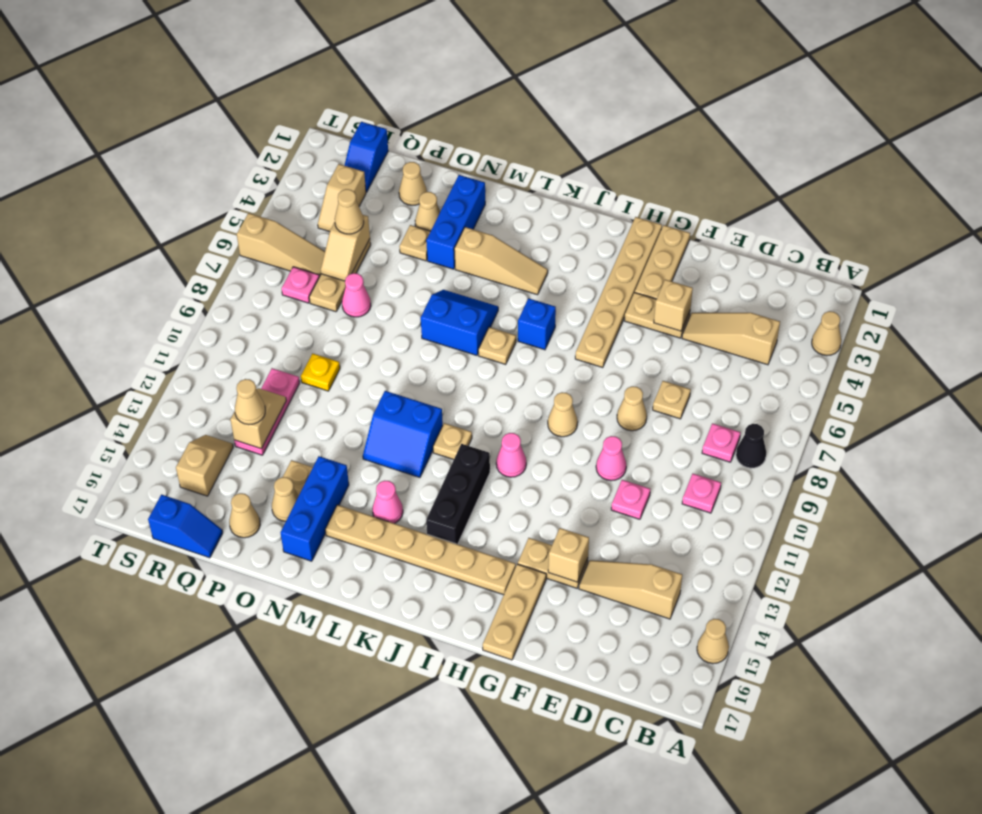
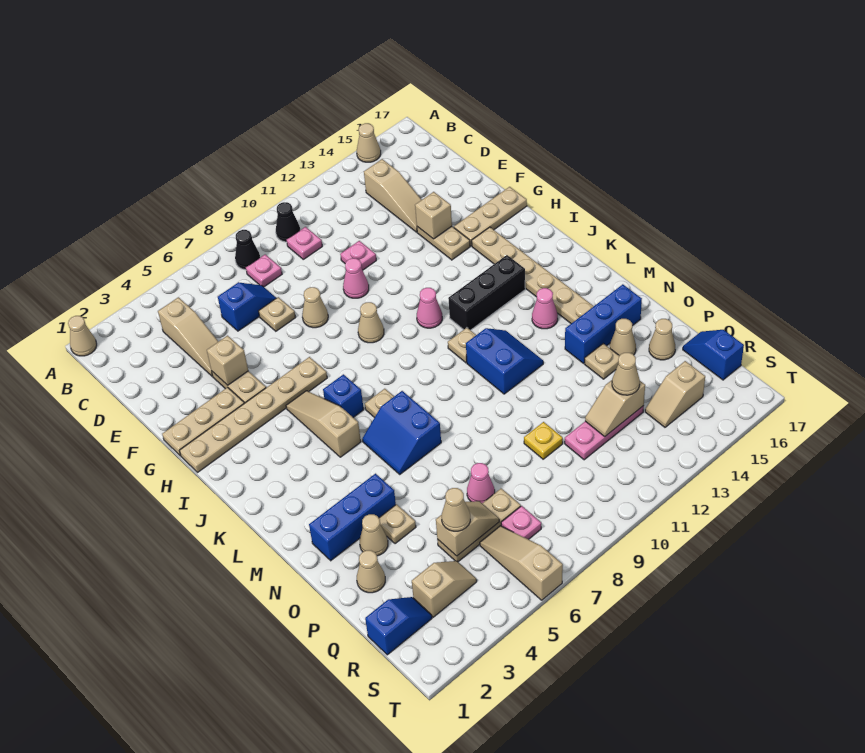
tan cone A3 level 1 -> tan cone A1 level 1
none -> black cone B10 level 1
none -> blue slope D6:D7 level 1 top 6
tan slope K4:M4 level 1 top M -> tan slope I5:K5 level 1 top K

